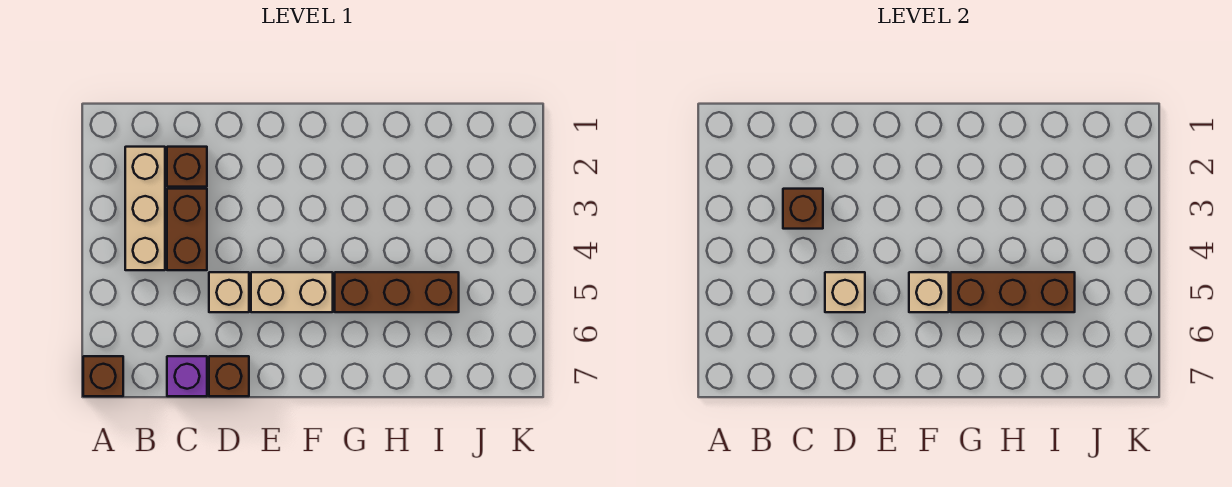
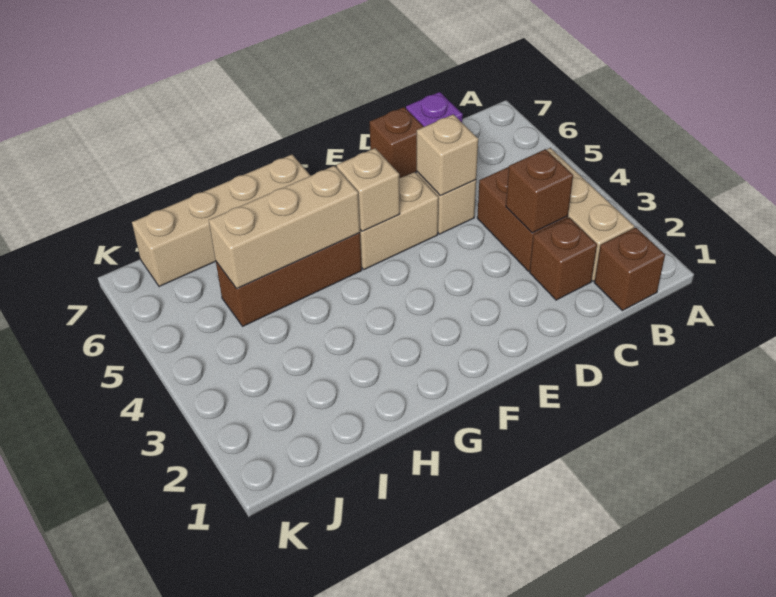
brown brick A7 level 1 -> brown brick B1 level 1
brown brick G5:I5 level 2 -> tan brick G5:I5 level 2
none -> tan brick G7:J7 level 1

